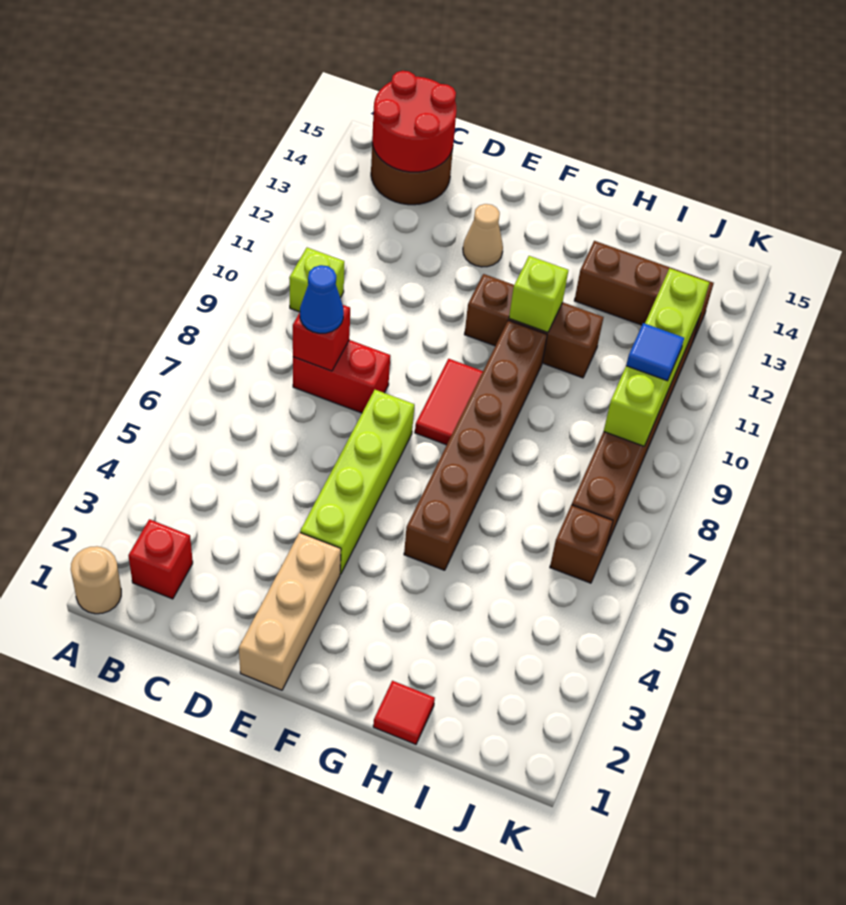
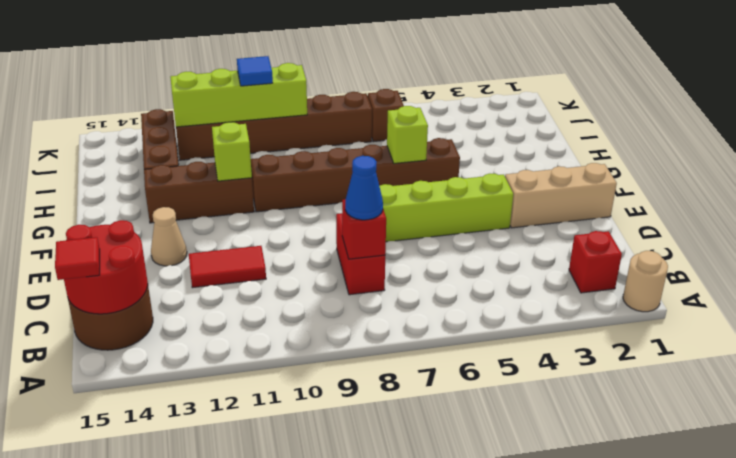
lime brick B10 level 1 -> lime brick G6 level 2
red tile F8:F9 level 1 -> red tile D11:D12 level 1
brown brick F11:H11 level 1 -> brown brick G11:G13 level 1
red tile H1 level 1 -> red tile B15 level 3

